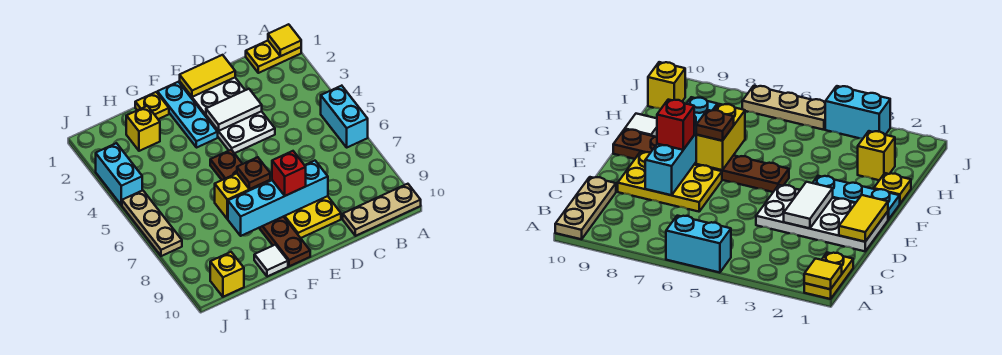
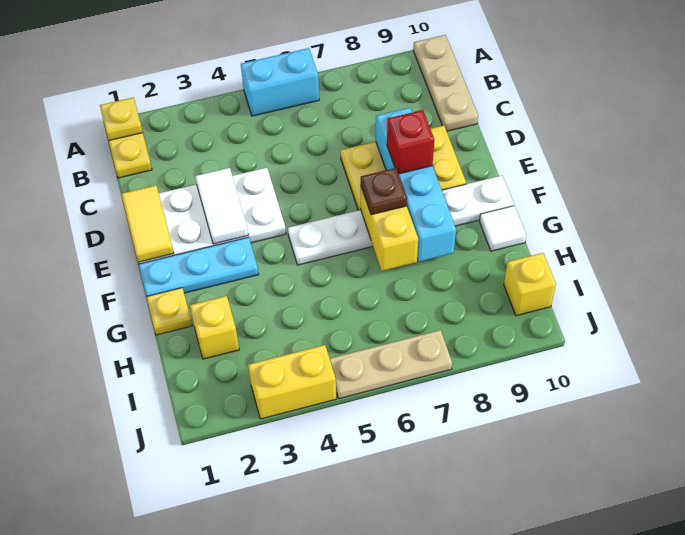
yellow tile A1 level 2 -> yellow plate A1 level 2
brown plate F5:F10 level 1 -> white plate F5:F10 level 1
cyan brick J3:J4 level 1 -> yellow brick J3:J4 level 1

